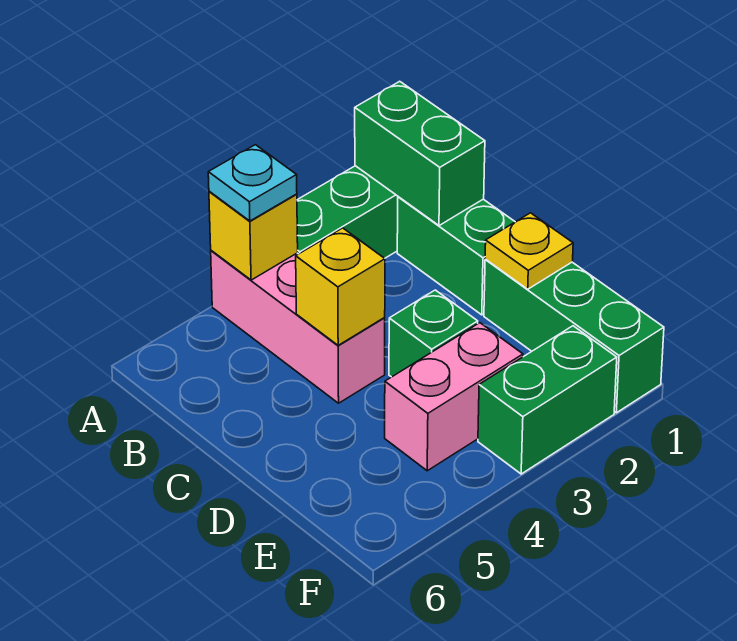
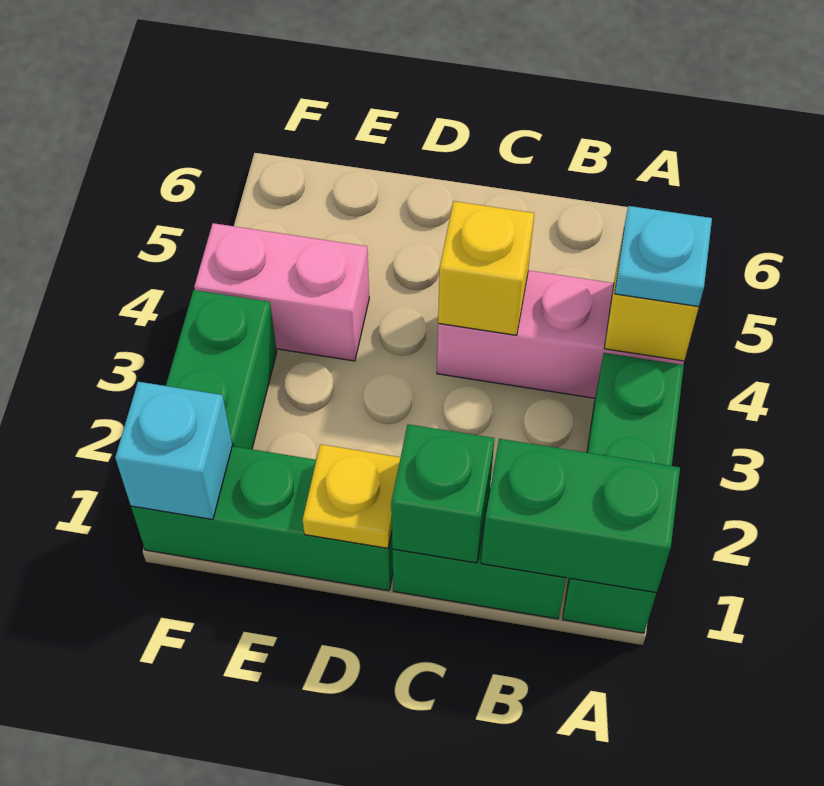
green brick D3 level 1 -> green brick C1 level 2
pink brick E3:E4 level 1 -> pink brick E4:F4 level 1
none -> cyan brick F1 level 2

